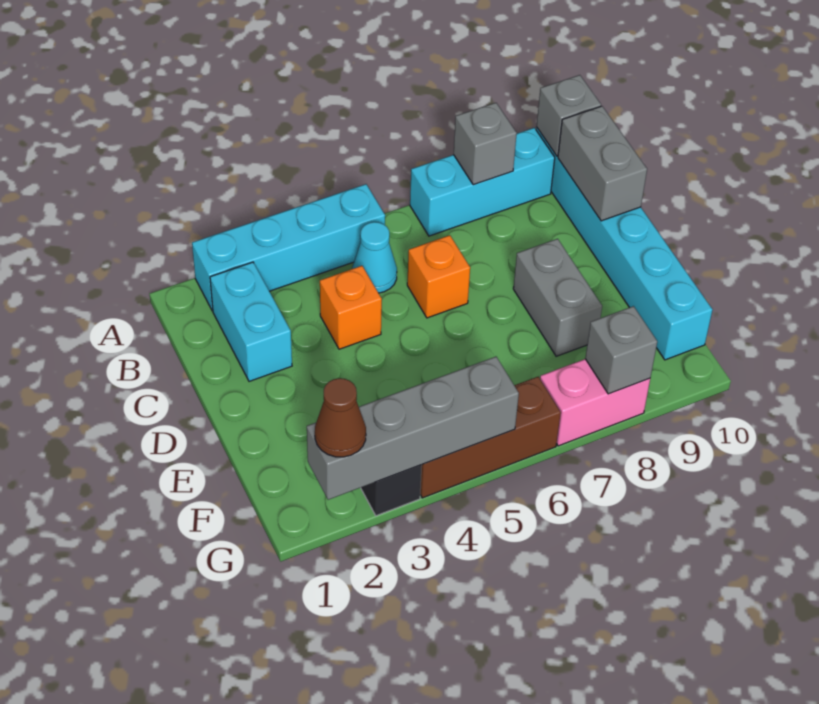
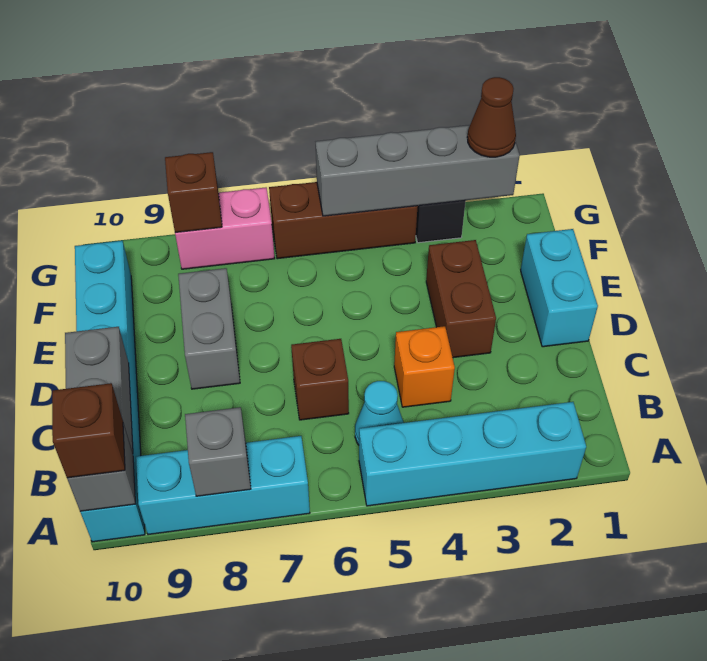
none -> brown brick A10 level 3
cyan brick B2:C2 level 1 -> cyan brick D1:E1 level 1
orange brick C6 level 1 -> brown brick C6 level 1
none -> brown brick D3:E3 level 1
grey brick G8 level 2 -> brown brick G8 level 2

